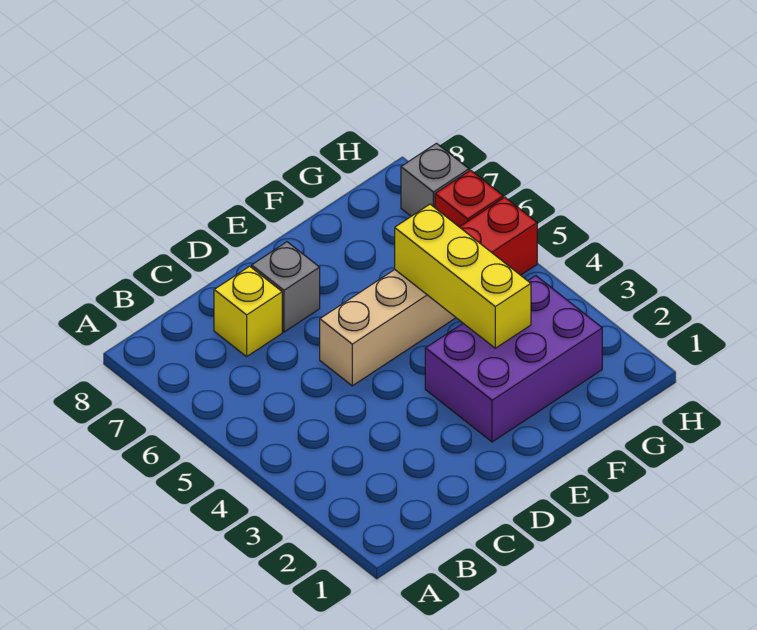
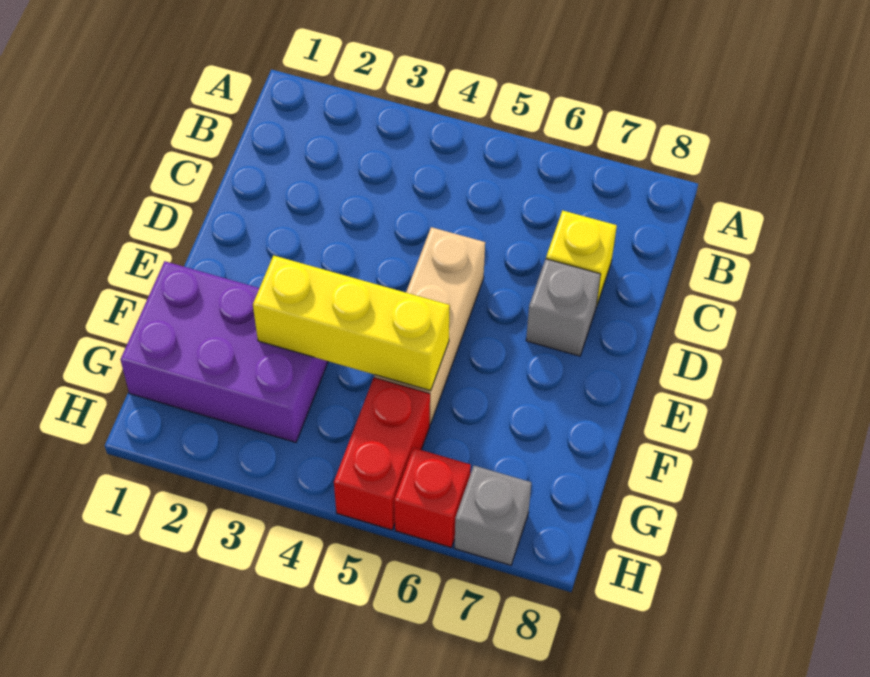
purple brick E2:G3 level 1 -> purple brick F1:G3 level 1

